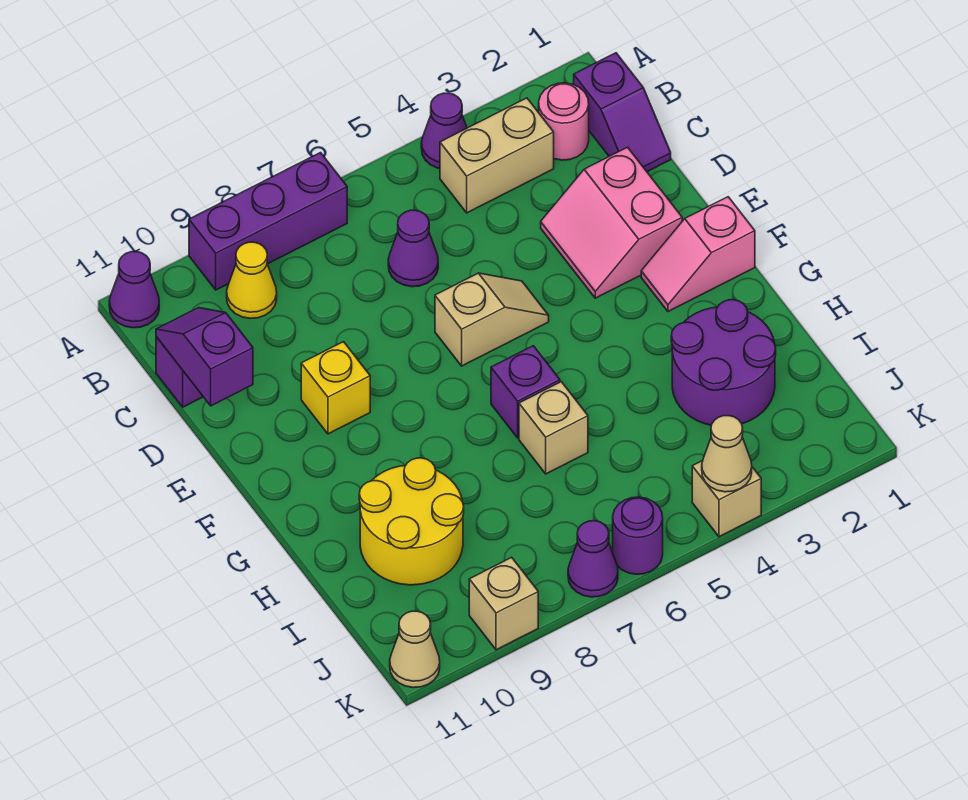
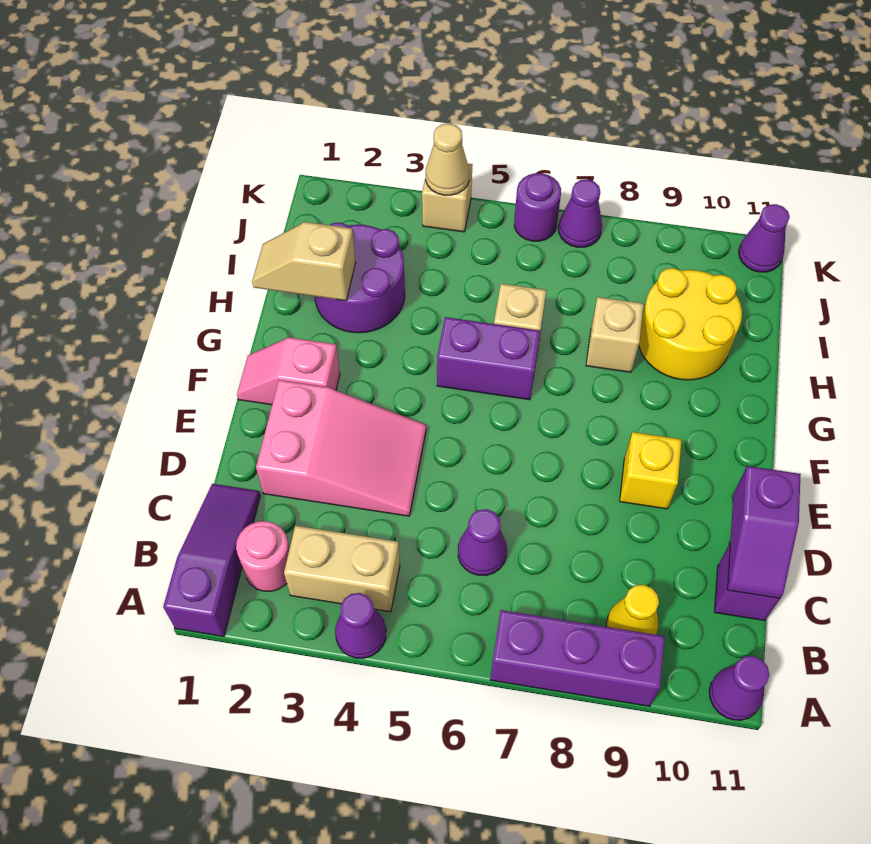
purple slope B1:C1 level 1 top B -> purple slope A1:C1 level 1 top A
pink slope D2:E3 level 1 top 2 -> pink slope D2:E4 level 1 top 2
tan slope E5:E6 level 1 top 6 -> tan slope H1:H2 level 2 top 2
pink slope F1:F2 level 1 top 1 -> pink slope F1:F2 level 1 top 2
purple brick G6 level 1 -> purple brick G5:G6 level 1
tan brick K9 level 1 -> tan brick H8 level 1
tan cone K11 level 1 -> purple cone K11 level 1

